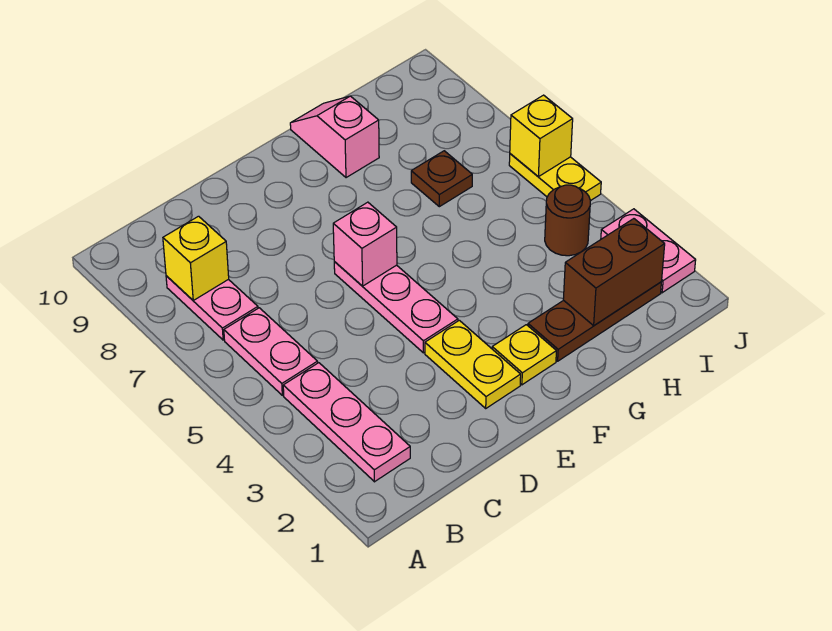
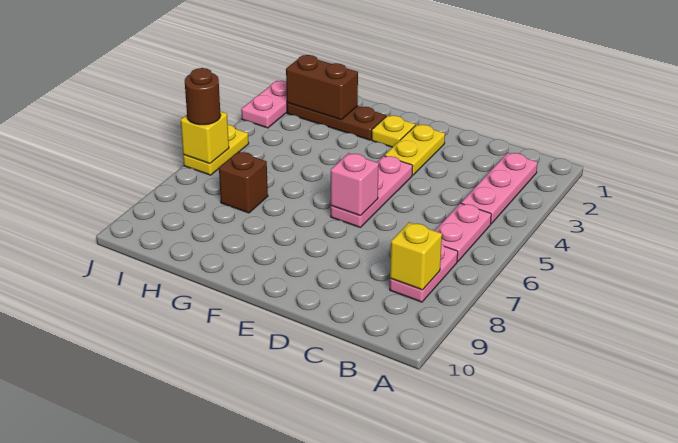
pink slope G9:G10 level 1 top 9 -> none
brown plate H7 level 1 -> brown brick H7 level 1
brown round brick I4 level 1 -> brown round brick J6 level 3

